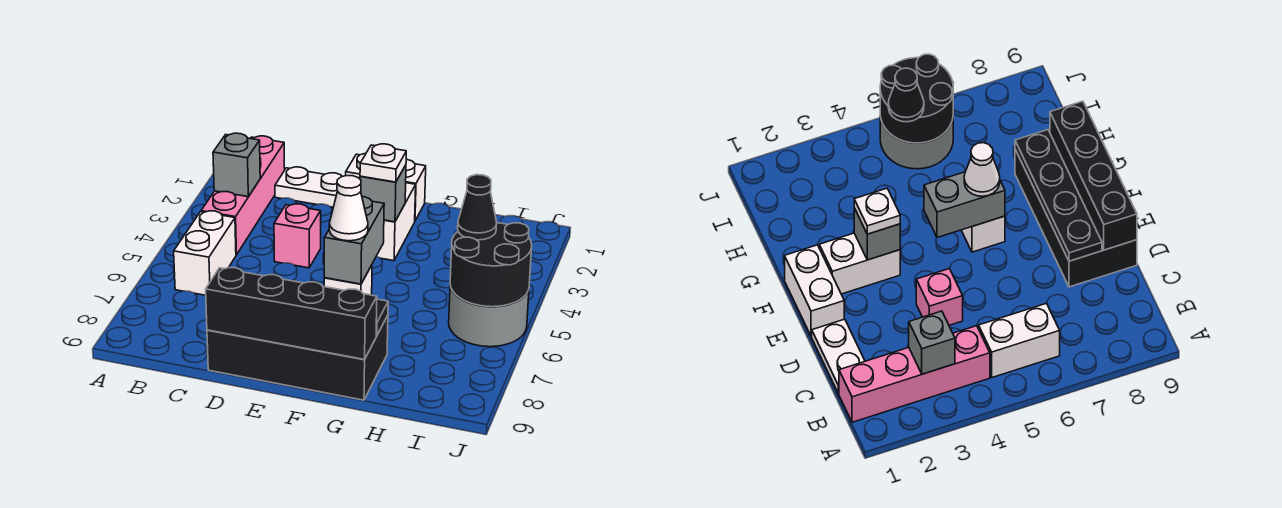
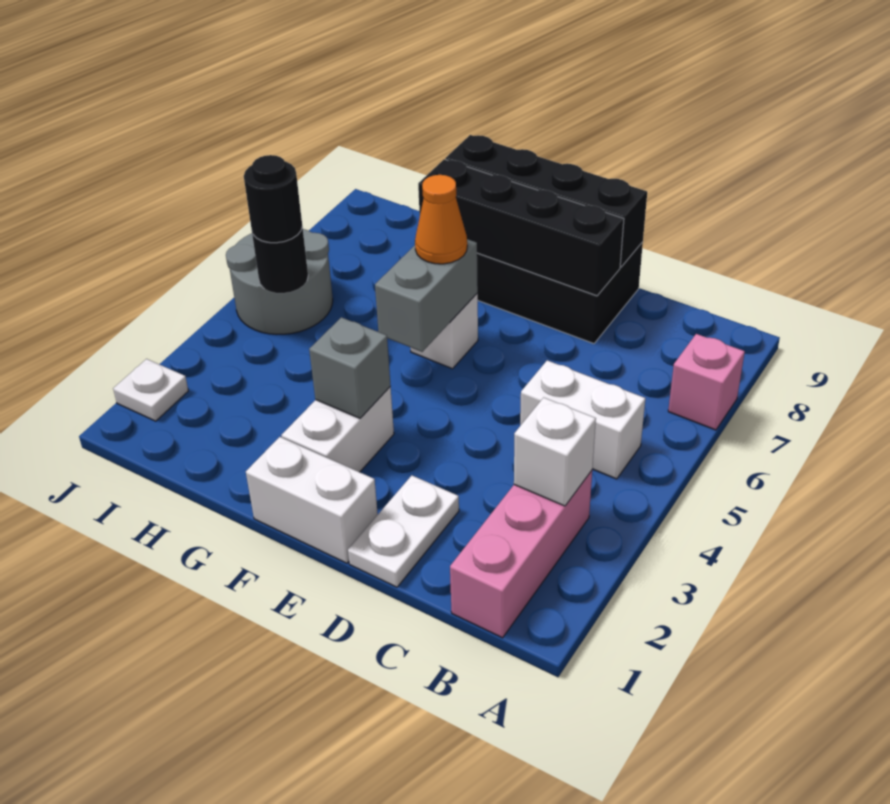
pink brick B1:B4 level 1 -> pink brick B1:B3 level 1
grey brick B3 level 2 -> white brick B3 level 2
white brick B5:B6 level 1 -> white brick B5:C5 level 1
white plate C1:D1 level 1 -> white plate D1:D2 level 1
pink brick D4 level 1 -> pink brick A7 level 1
black plate D8:G8 level 2 -> black brick D8:G8 level 2
white plate F3 level 3 -> white plate J2 level 1
white cone F6 level 3 -> orange cone F6 level 3
black round brick I5:J6 level 2 -> black round brick I5 level 2
black cone I5 level 3 -> black round brick I5 level 3

